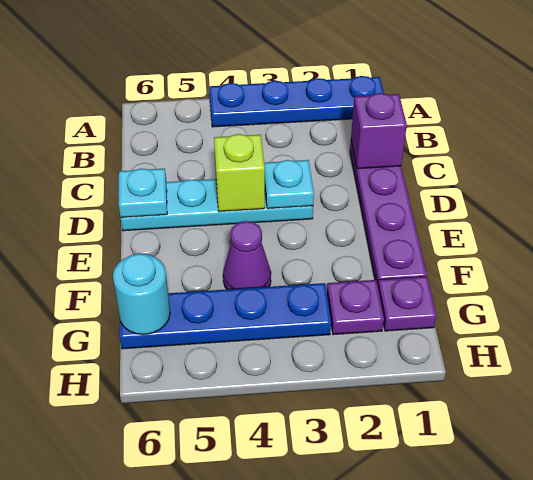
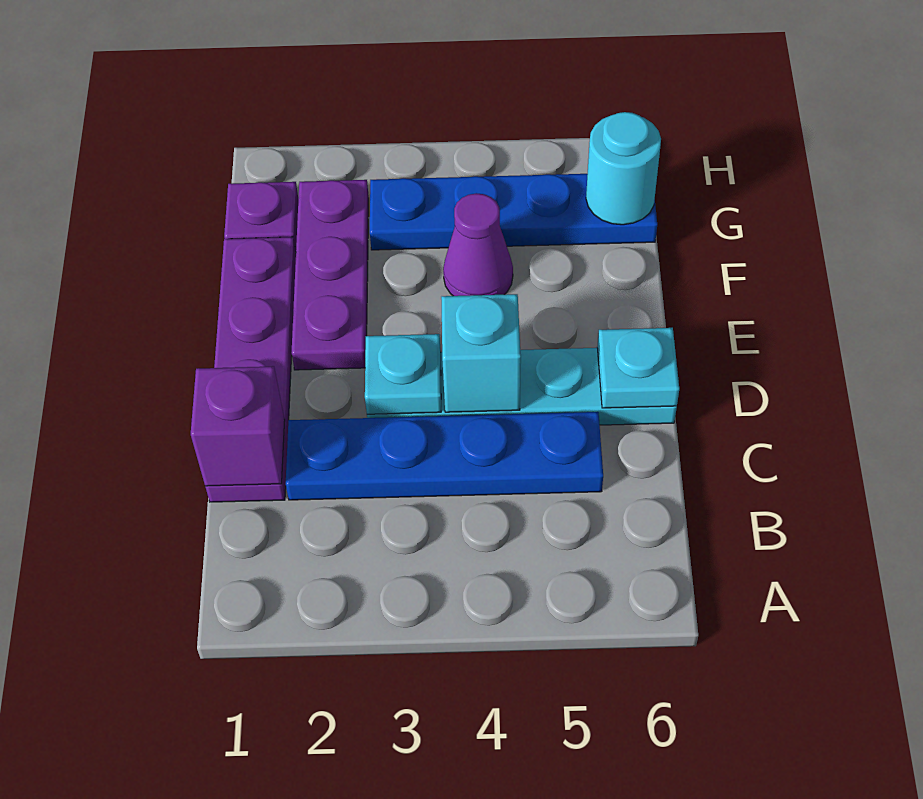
blue plate A1:A4 level 1 -> blue plate C2:C5 level 1
lime brick D4 level 2 -> cyan brick D4 level 2
purple plate G2 level 1 -> purple plate E2:G2 level 1

